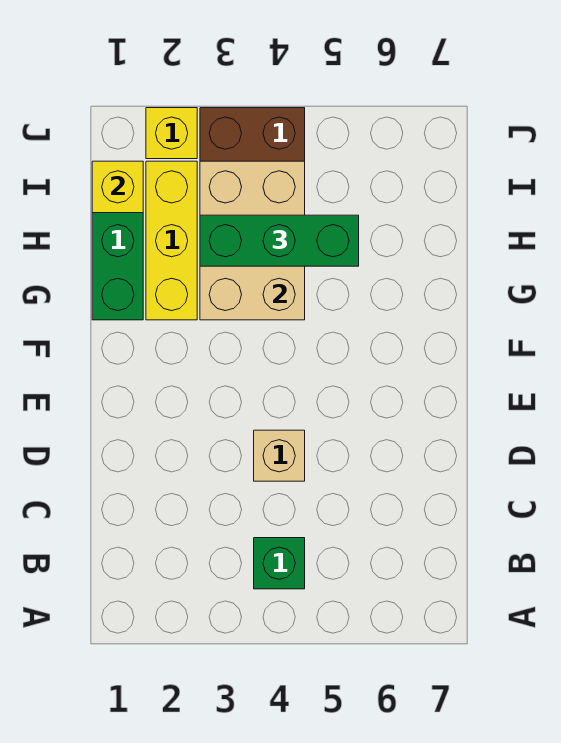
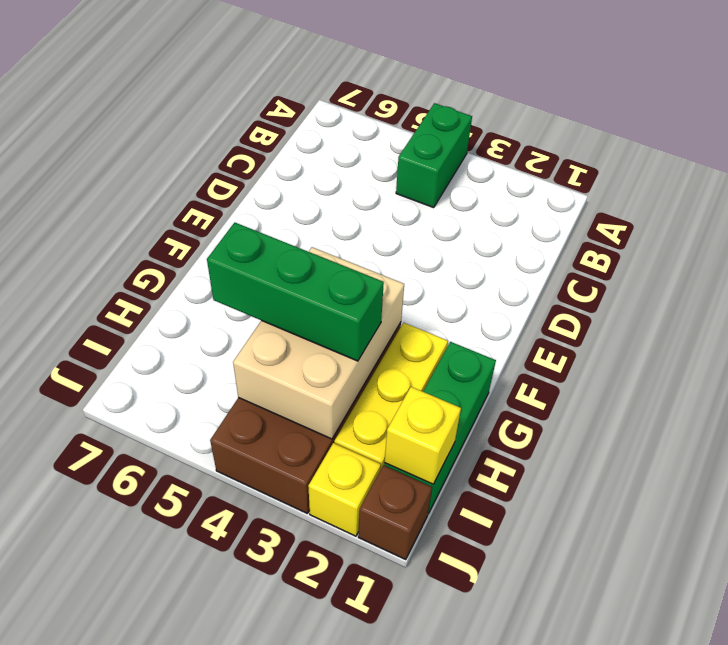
green brick B4 level 1 -> green brick A4:B4 level 1
tan brick D4 level 1 -> none
none -> brown brick J1 level 1

